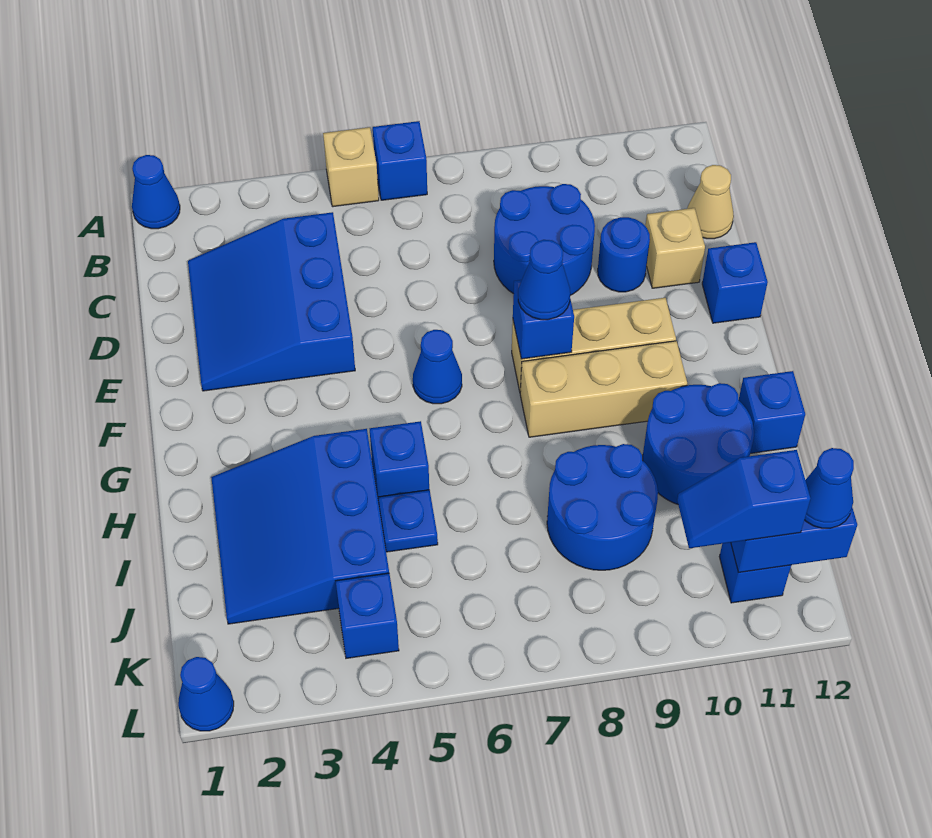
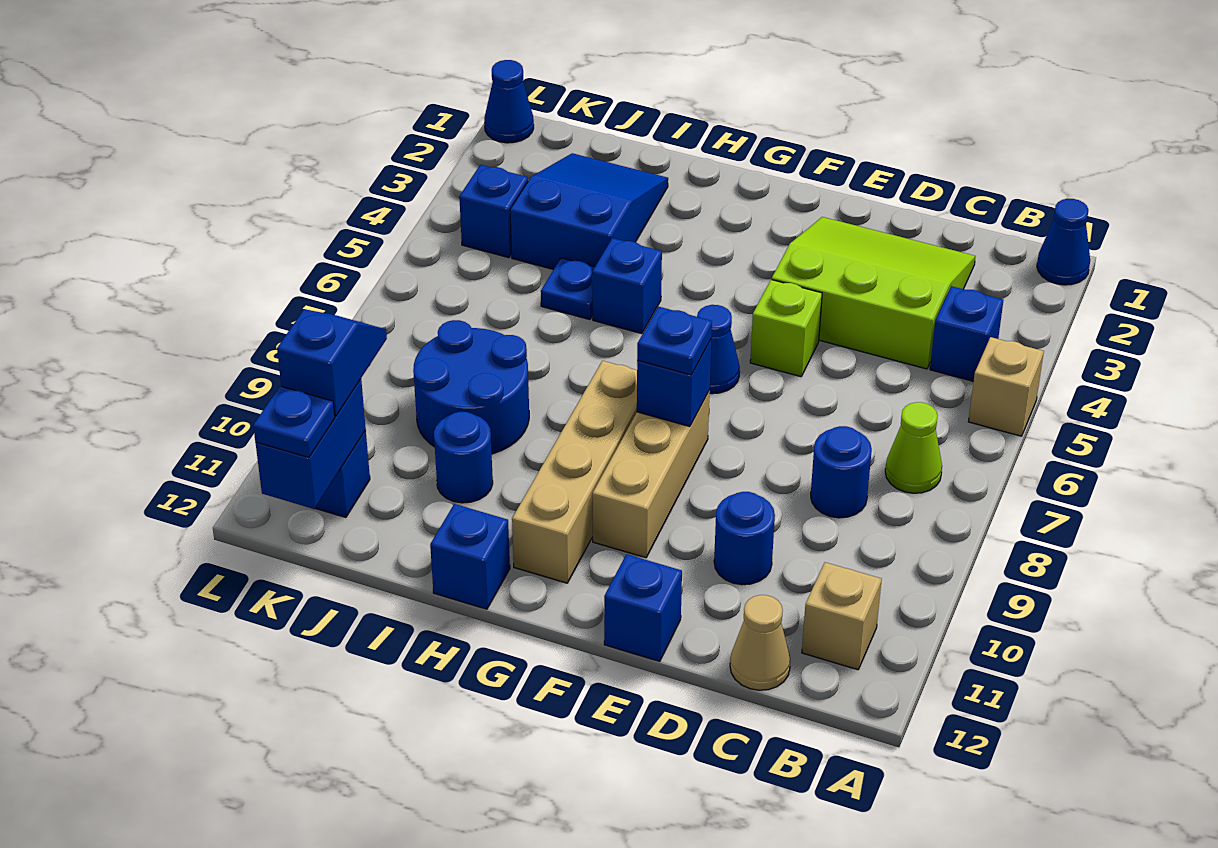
blue brick A6 level 1 -> blue brick B4 level 1
none -> lime cone B7 level 1
blue slope C2:E4 level 1 top 4 -> lime slope C2:E4 level 1 top 4
blue round brick C8:D9 level 1 -> blue round brick C8 level 1
tan brick D11 level 1 -> tan brick B11 level 1
none -> lime brick E5 level 1
blue cone F8 level 3 -> blue plate F8 level 3
tan brick G8:G10 level 1 -> tan brick G8:G11 level 1
blue slope H2:J4 level 1 top 4 -> blue slope I2:J4 level 1 top 4
blue round brick H10:I11 level 1 -> blue round brick I10 level 1
blue cone K12 level 3 -> blue plate K12 level 3

